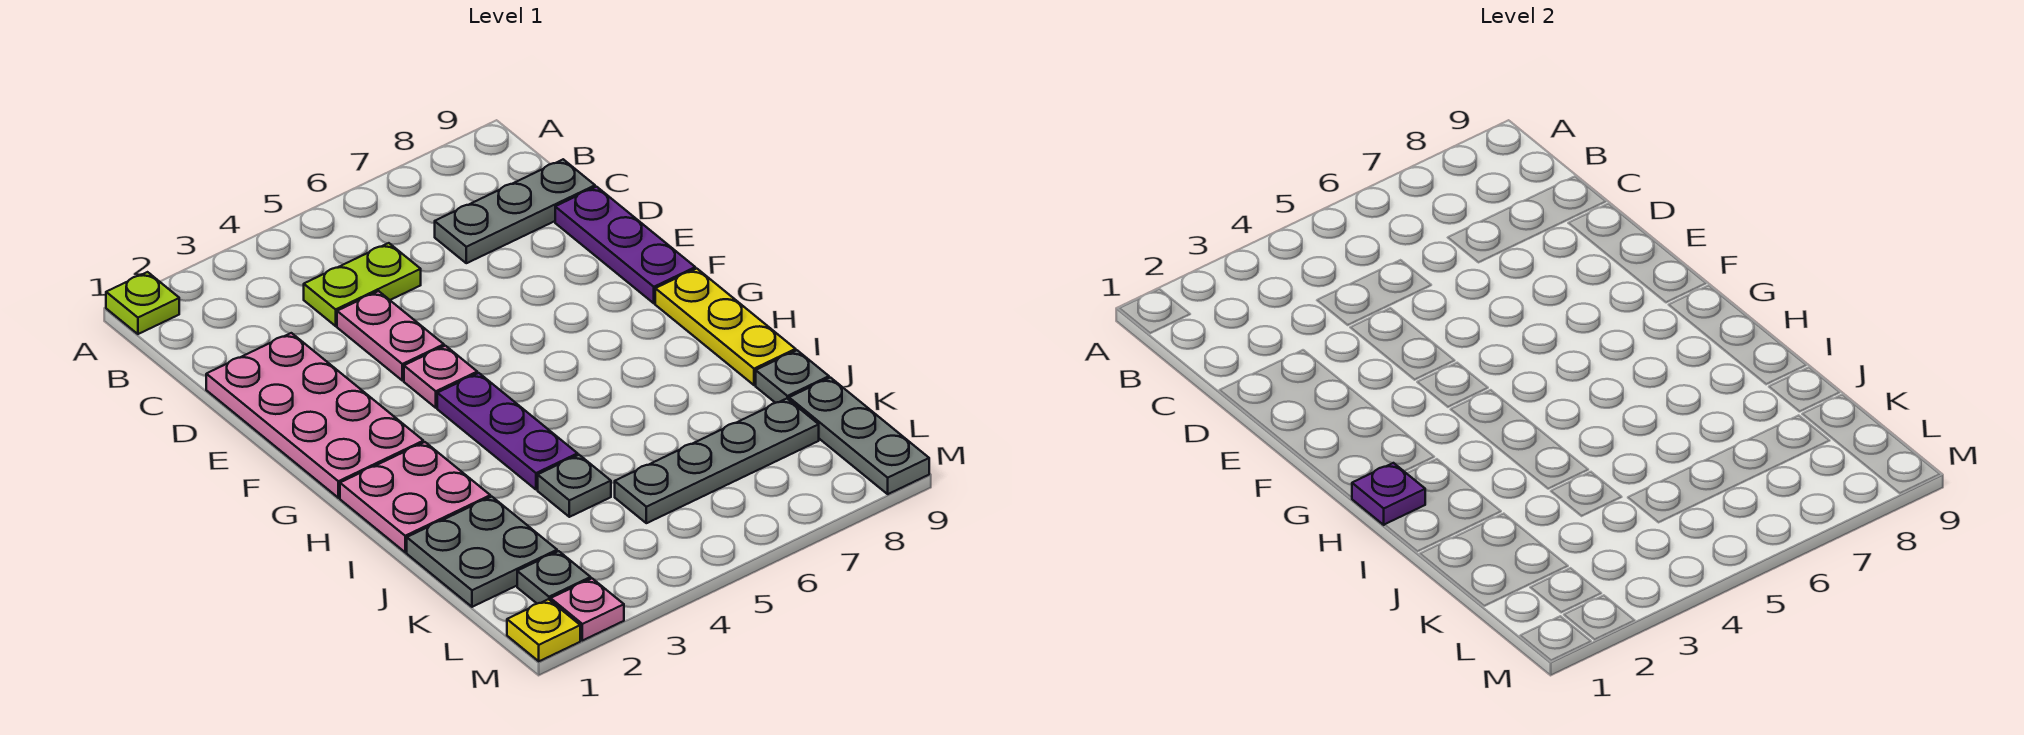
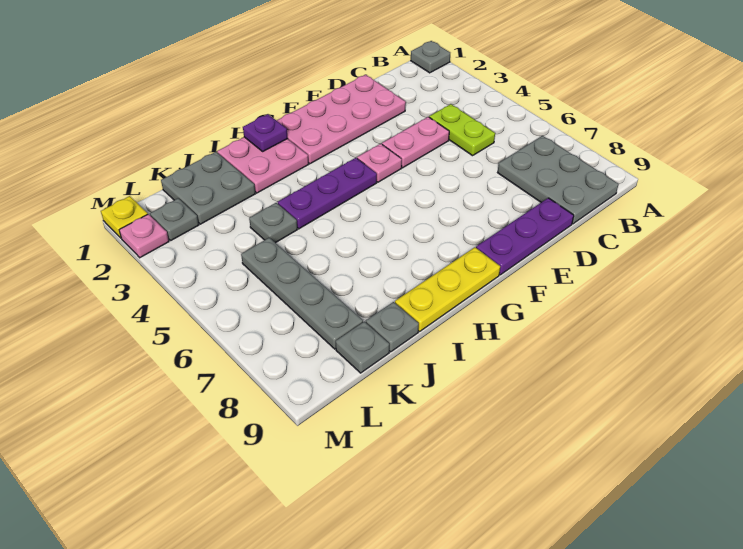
lime plate A1 level 1 -> grey plate A1 level 1
grey plate C7:C9 level 1 -> grey plate B7:C9 level 1
grey plate K9:M9 level 1 -> grey plate K9 level 1

